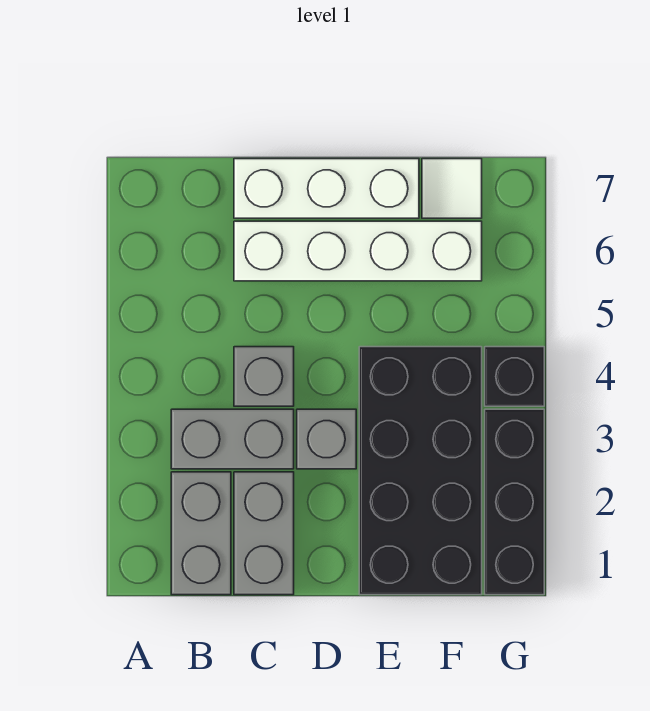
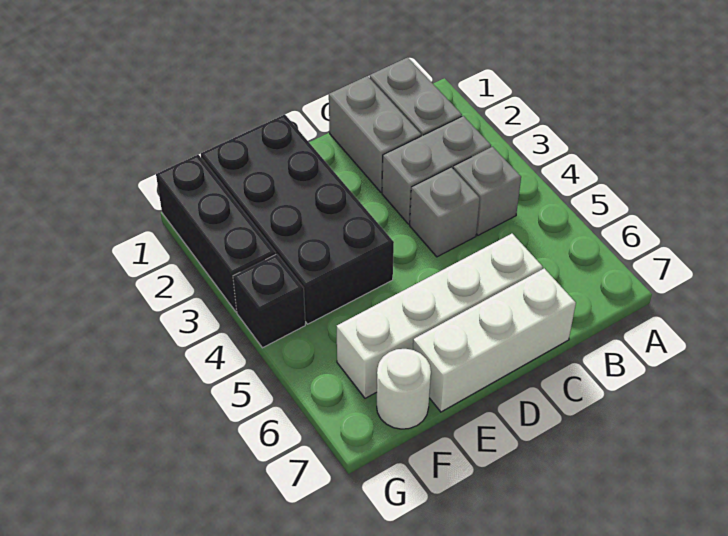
grey brick D3 level 1 -> grey brick B4 level 1
white tile F7 level 1 -> white round brick F7 level 1

